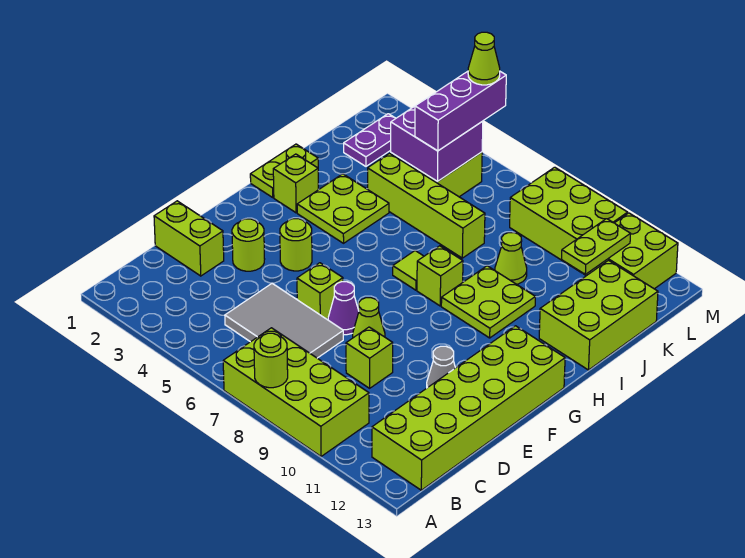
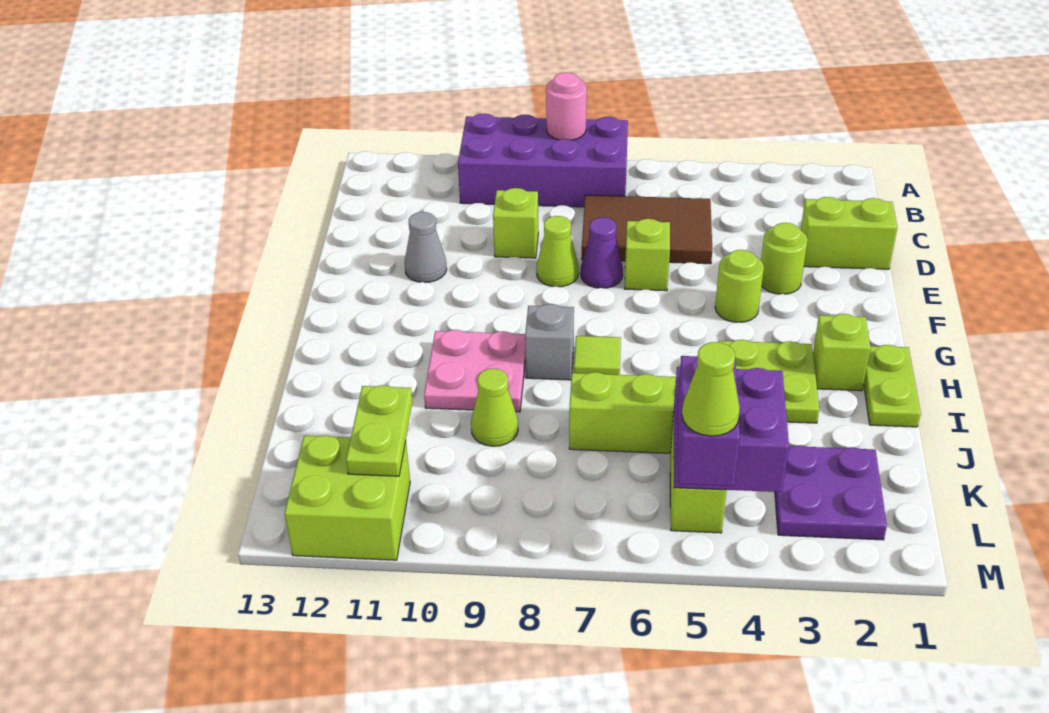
lime brick A7:B10 level 1 -> purple brick A7:B10 level 1
lime round brick A8 level 2 -> pink round brick A8 level 2
lime brick B12:G13 level 1 -> none
grey tile C5:D7 level 1 -> brown tile C5:D7 level 1
lime brick H8 level 1 -> grey brick H8 level 1
lime plate H9:I10 level 1 -> pink plate H9:I10 level 1
lime brick I12:K13 level 1 -> none
purple plate K2:L2 level 1 -> purple plate K2:L3 level 1
purple brick K5:M5 level 3 -> purple brick L5:M5 level 3
lime brick L8:M10 level 1 -> none

